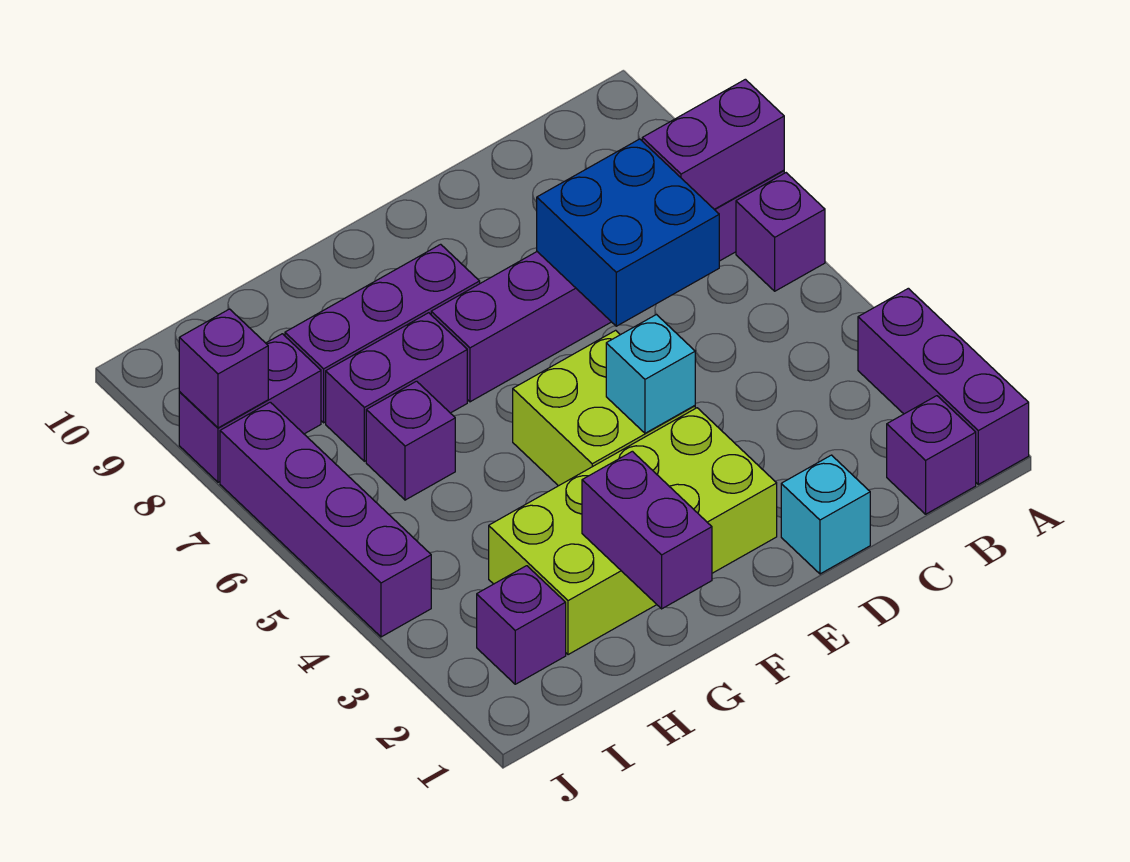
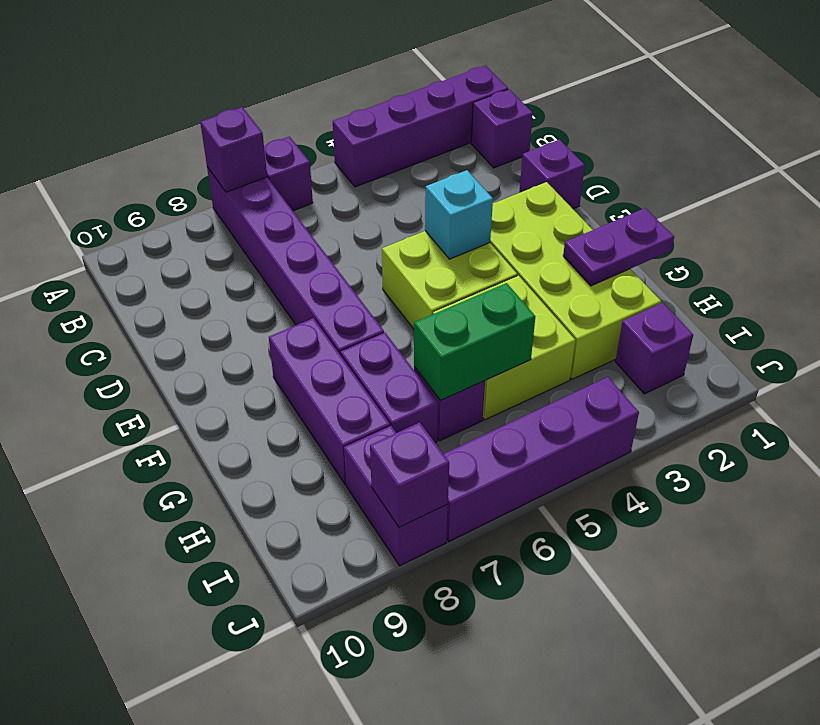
purple brick A1:A3 level 1 -> purple brick A1:A4 level 1
purple brick A7:B7 level 2 -> purple brick A7 level 2
blue brick C6:D7 level 2 -> none
cyan brick D1 level 1 -> purple brick D1 level 1
purple brick G1:G2 level 2 -> purple plate G1:G2 level 2
none -> lime brick G4:H5 level 1
none -> green brick H5:H6 level 2

